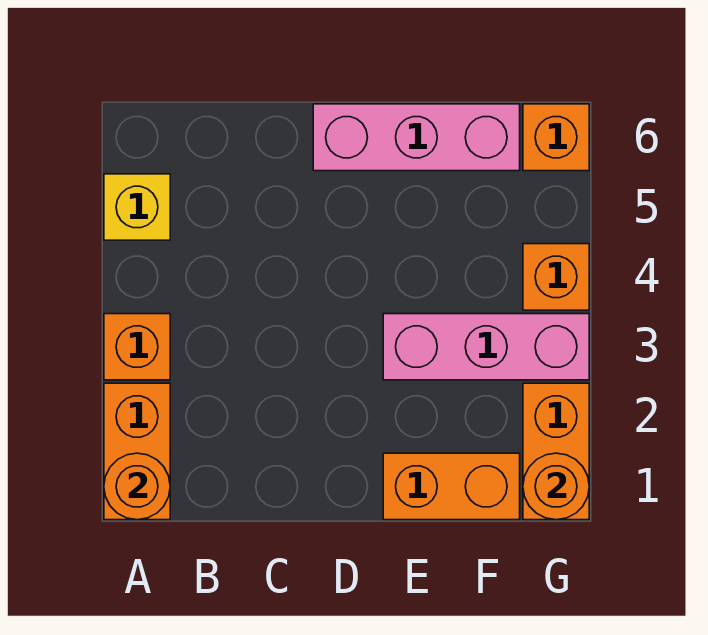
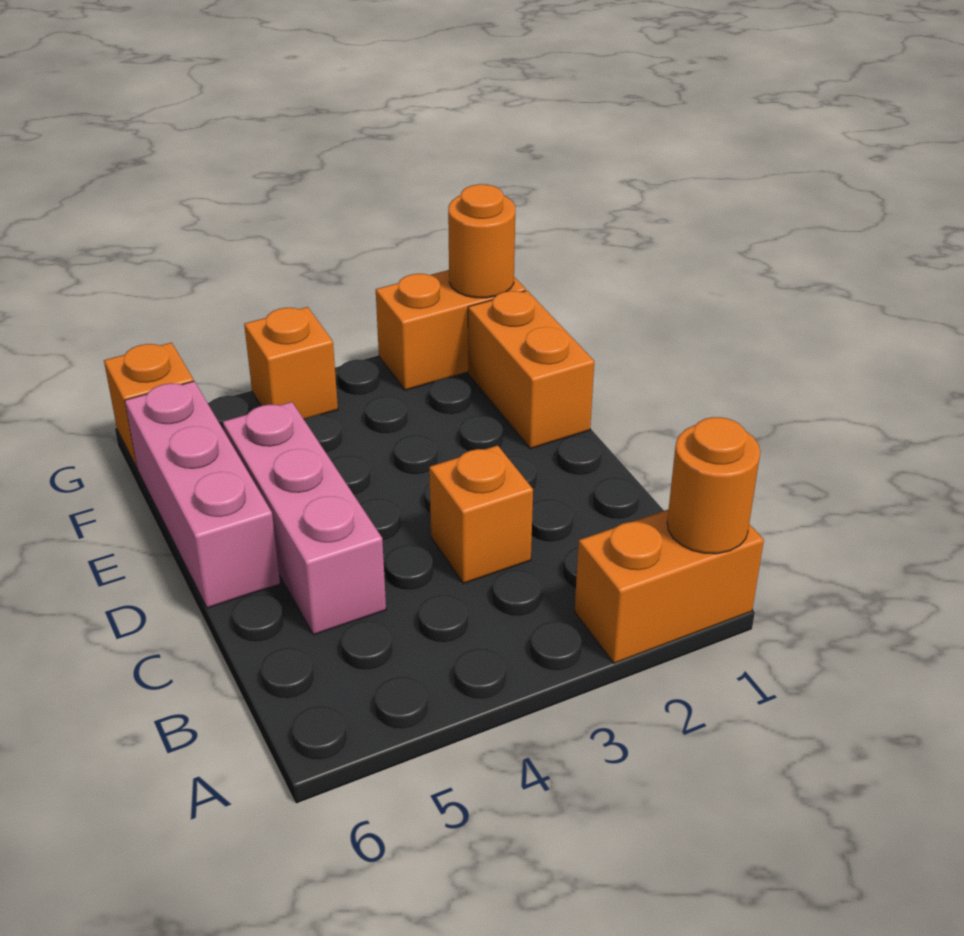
orange brick A3 level 1 -> orange brick C3 level 1
yellow brick A5 level 1 -> none
pink brick E3:G3 level 1 -> pink brick C5:E5 level 1

